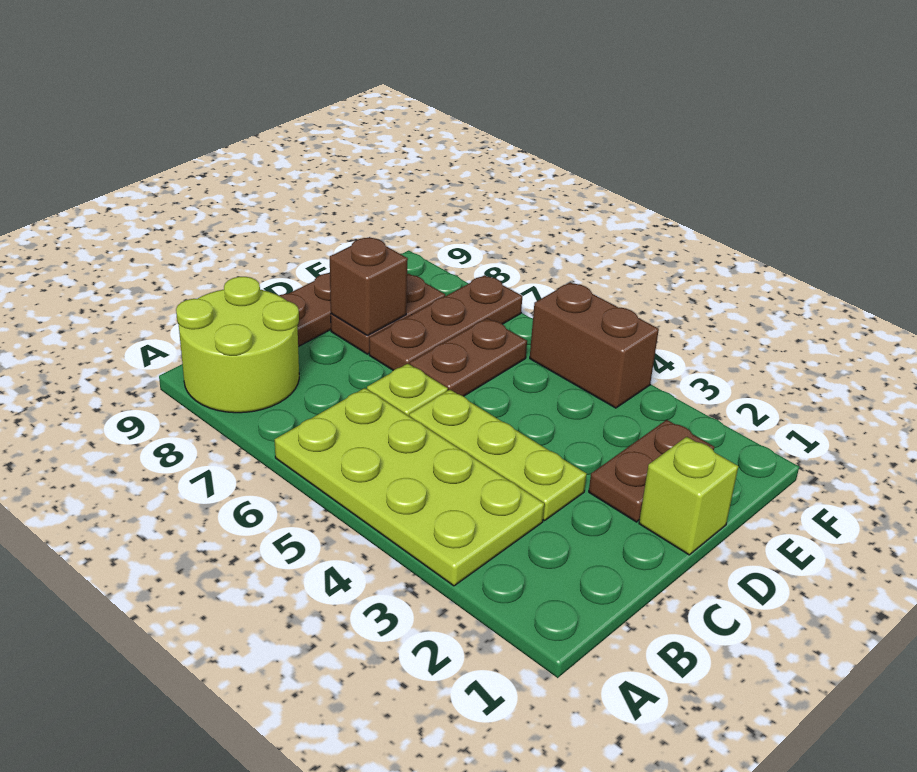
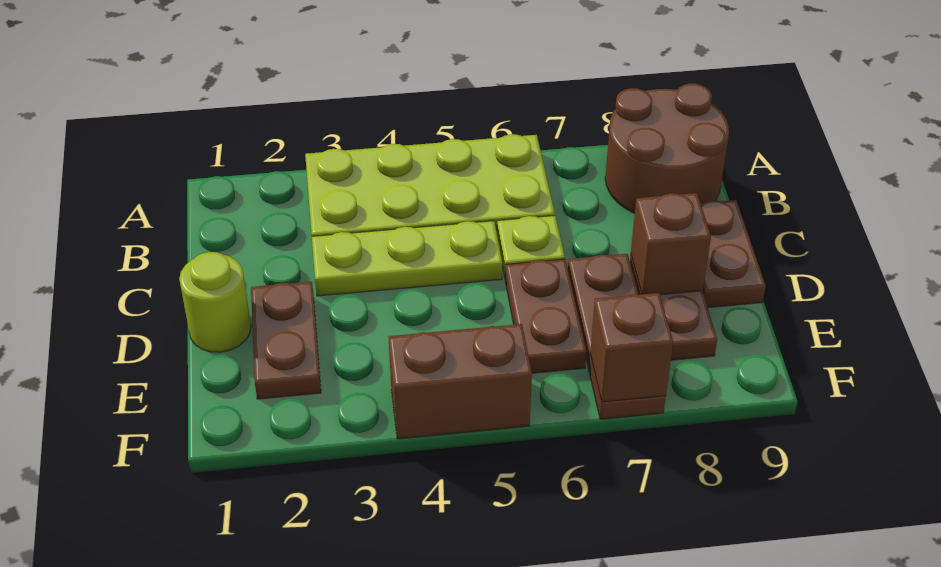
lime round brick A8:B9 level 1 -> brown round brick A8:B9 level 1
lime brick D1 level 1 -> lime round brick D1 level 1
none -> brown brick F7 level 2

